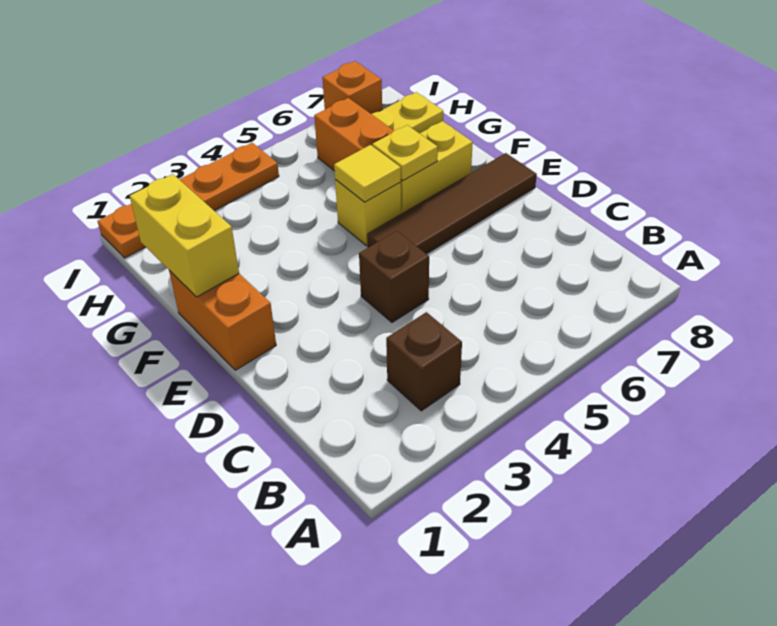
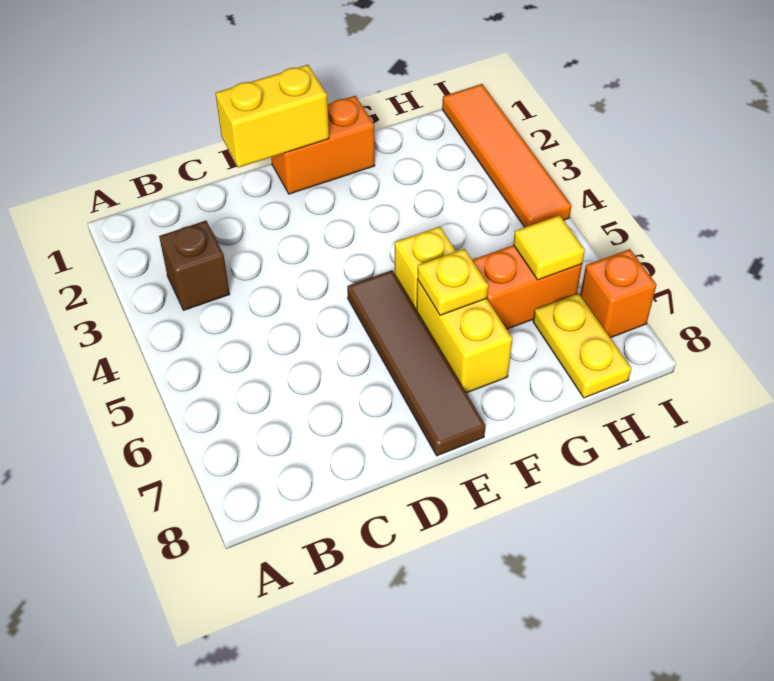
brown brick D4 level 1 -> none
yellow brick F1:G1 level 2 -> yellow brick D1:E1 level 2
yellow tile F5 level 2 -> yellow tile H6 level 2
orange plate I1:I4 level 1 -> orange tile I1:I4 level 1

